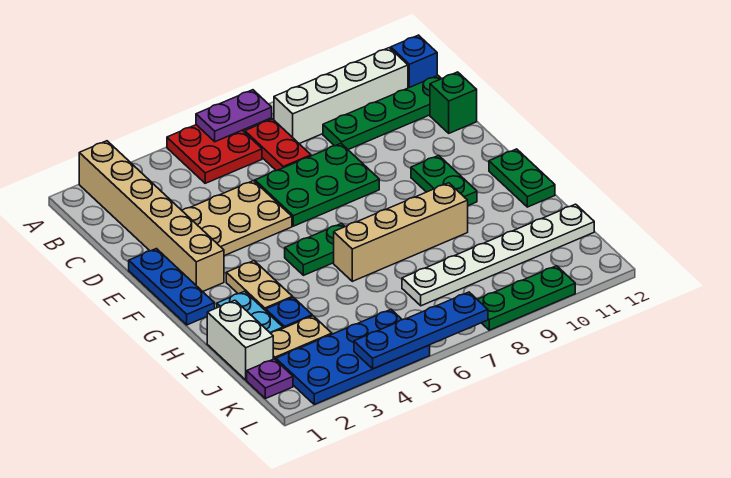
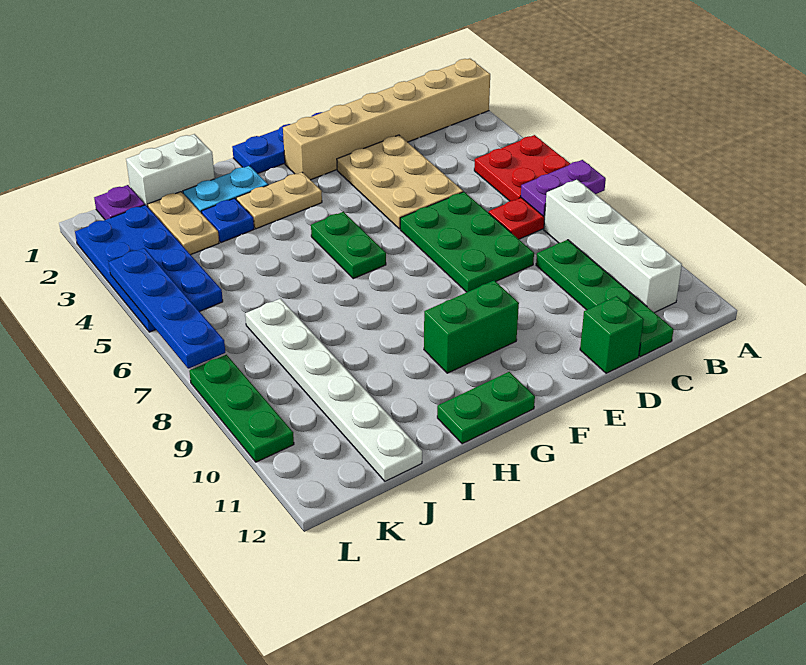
purple plate A6:A7 level 2 -> purple plate A7:B7 level 2
blue brick B12 level 1 -> none
green plate F10:G10 level 1 -> green brick F10:G10 level 1
tan brick H6:H9 level 1 -> none

